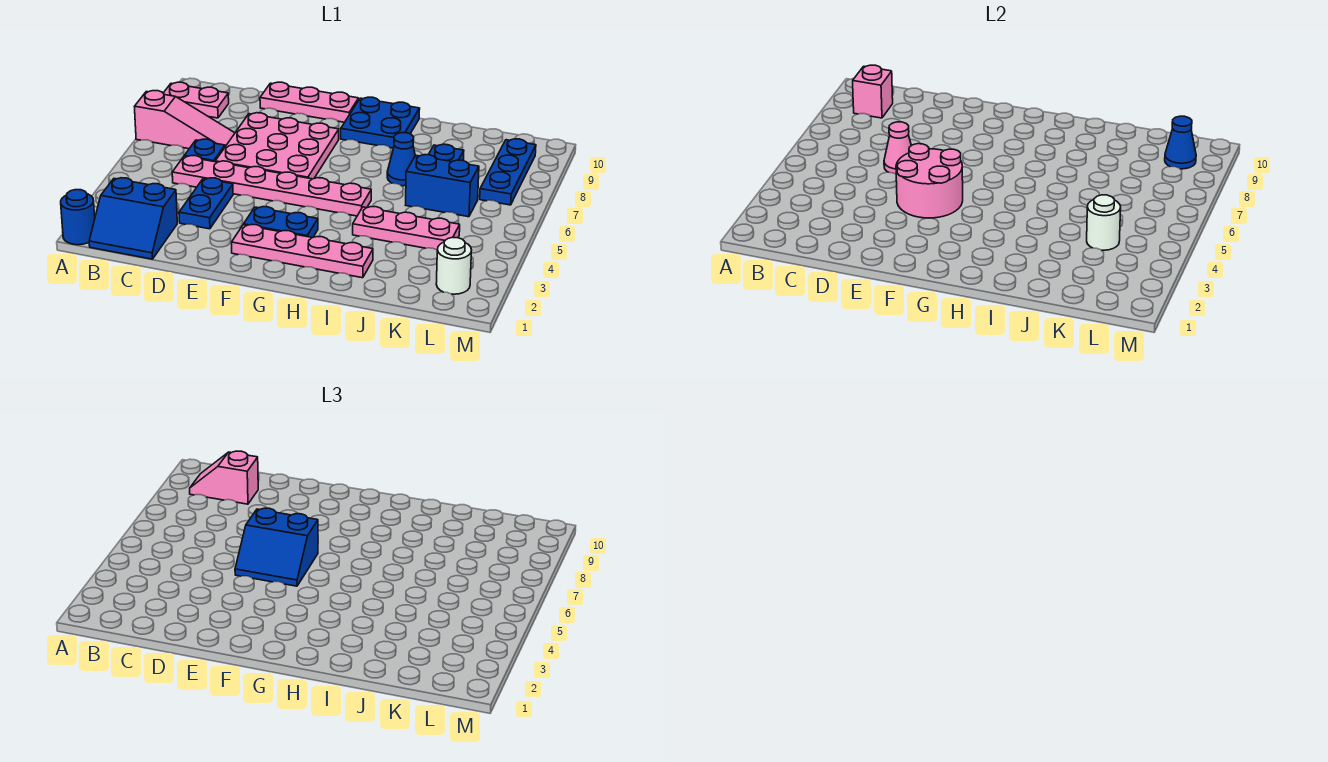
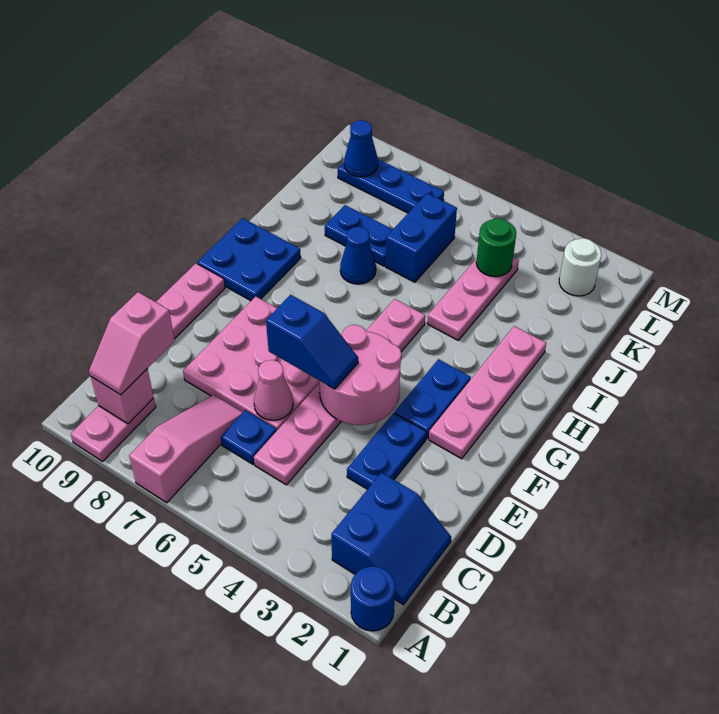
blue plate D3:D4 level 1 -> blue plate D3:E3 level 1
blue slope E5:F6 level 3 top 6 -> blue slope E5:E6 level 3 top 6
white round brick K4 level 2 -> green round brick K4 level 2

